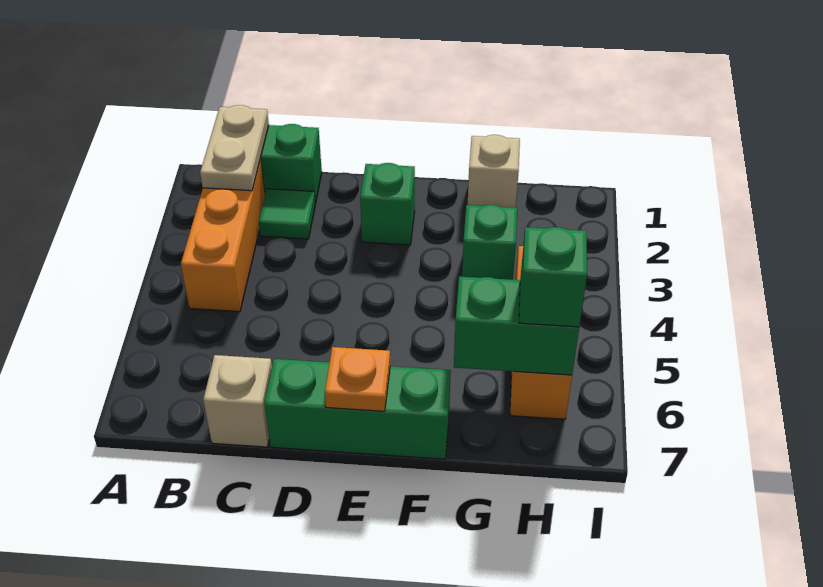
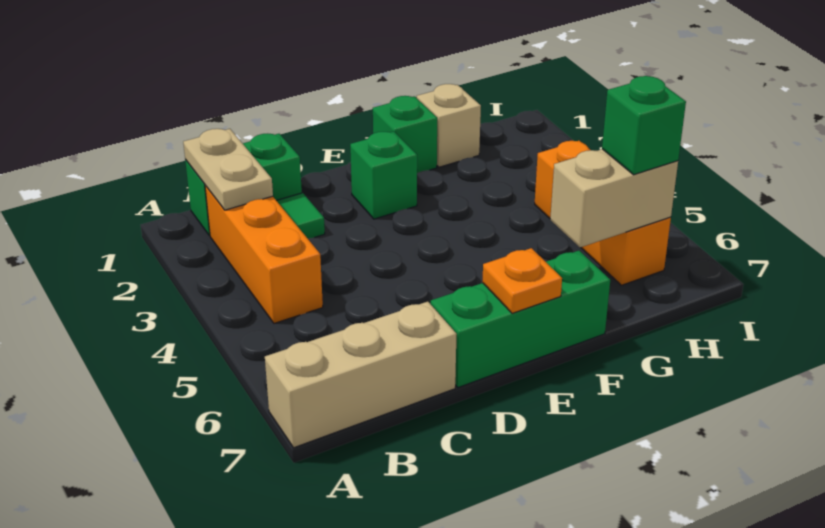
tan brick C7 level 1 -> tan brick A7:C7 level 1
green brick G3 level 1 -> green brick F1 level 1
green brick G6:H6 level 2 -> tan brick G6:H6 level 2

